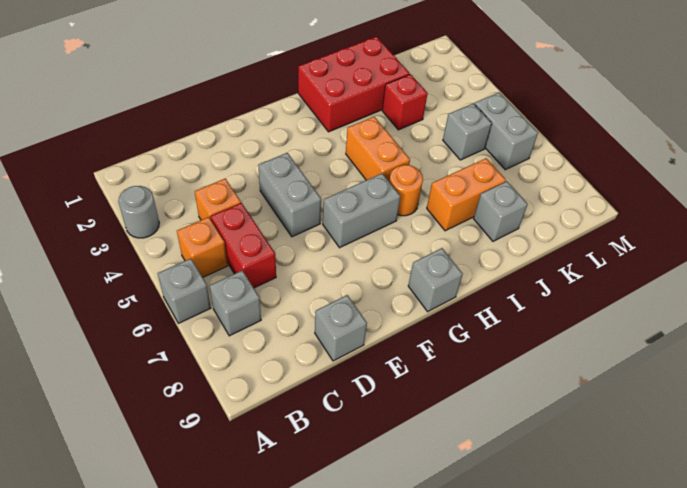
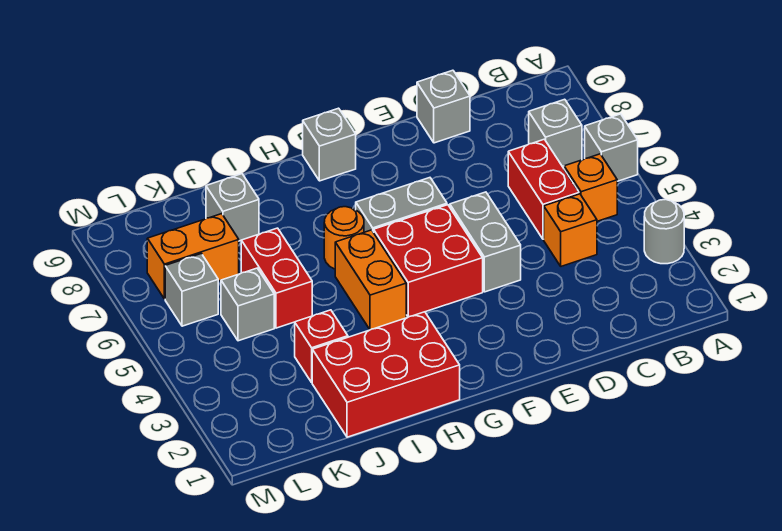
none -> red brick F4:G5 level 1
orange brick I7:J7 level 1 -> orange brick K7:L7 level 1
none -> red brick J5:J6 level 1
grey brick L5:L6 level 1 -> grey brick L6 level 1

